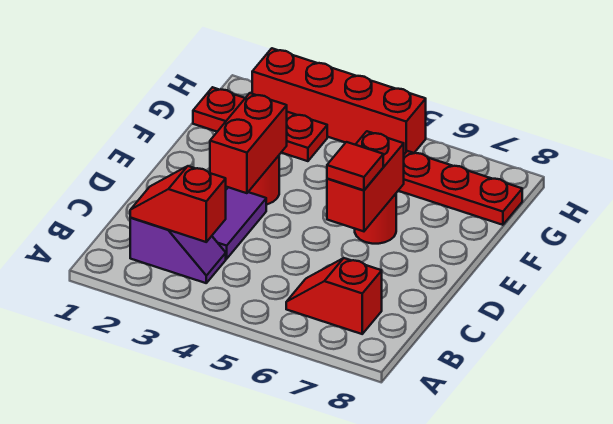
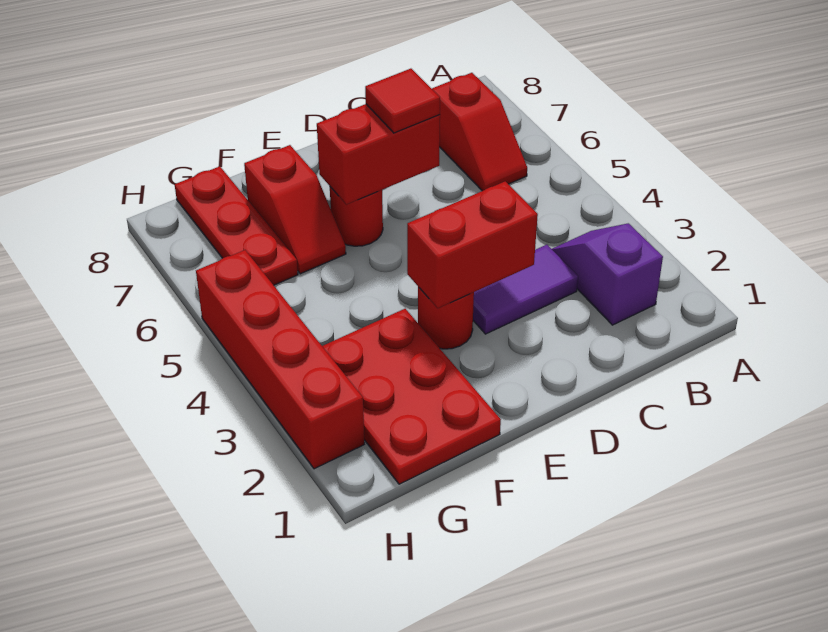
red slope B2:B3 level 2 top 3 -> red slope F6:F7 level 1 top 7
red plate G1:G3 level 1 -> red plate F1:G3 level 1

